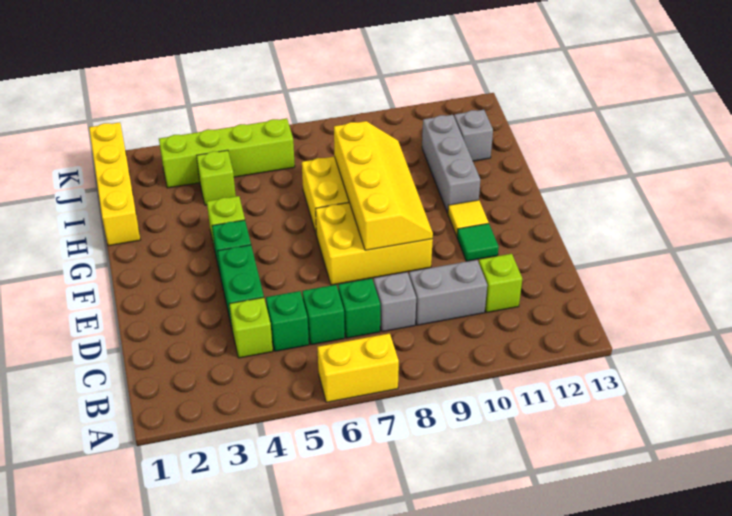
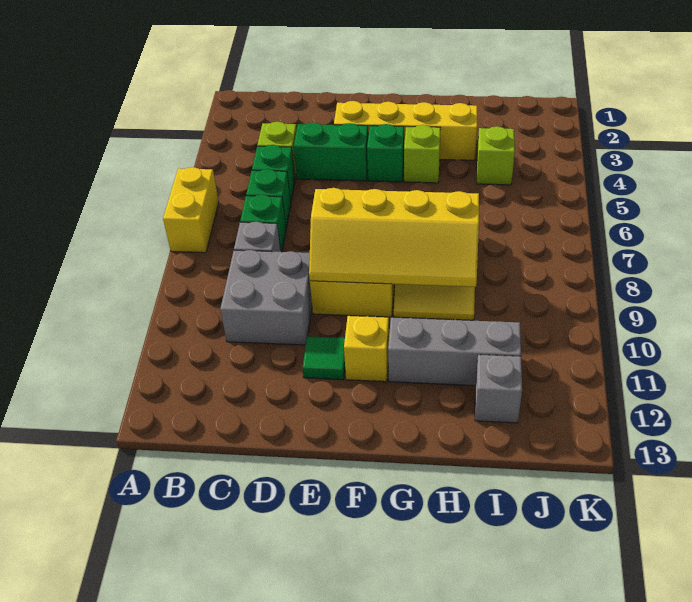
grey brick C9:C10 level 1 -> grey brick C9:D10 level 1
lime brick C11 level 1 -> none
yellow tile F11 level 1 -> yellow brick F11 level 1
yellow brick H1:K1 level 1 -> yellow brick E3:H3 level 1
lime brick J3:J6 level 1 -> none

